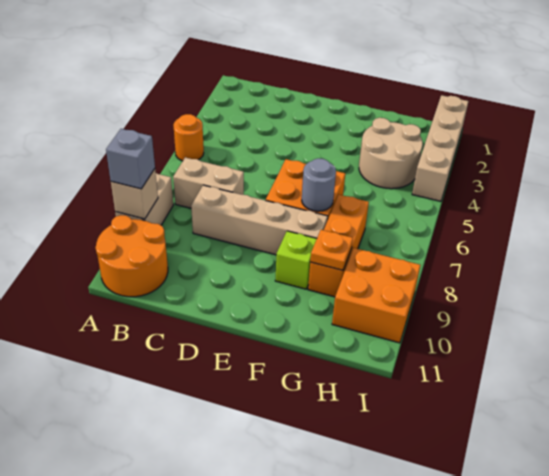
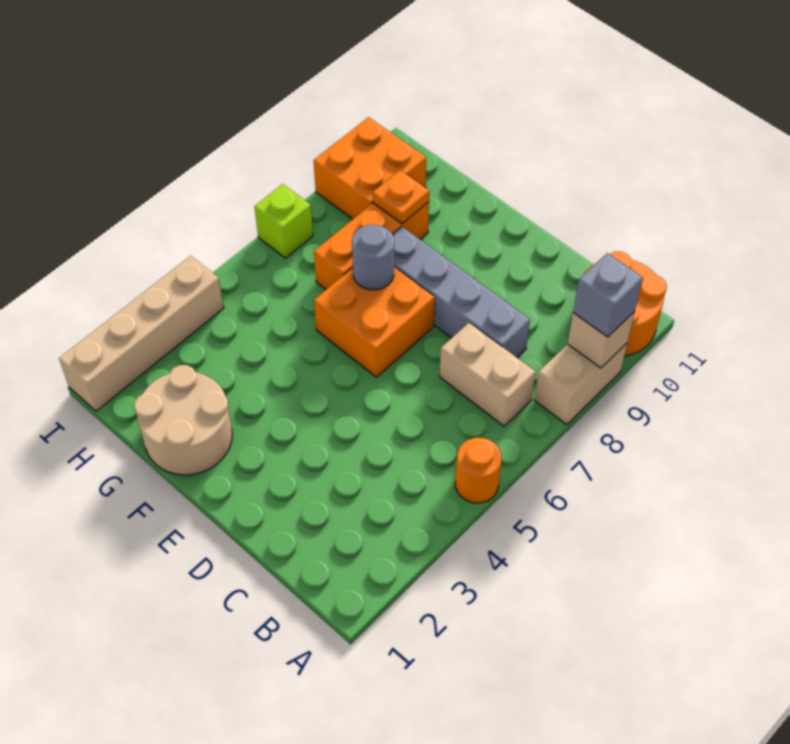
tan brick C8:F8 level 1 -> grey brick C8:F8 level 1
lime brick F9 level 1 -> lime brick I7 level 1
tan round brick G3:H4 level 1 -> tan round brick F1:G2 level 1

